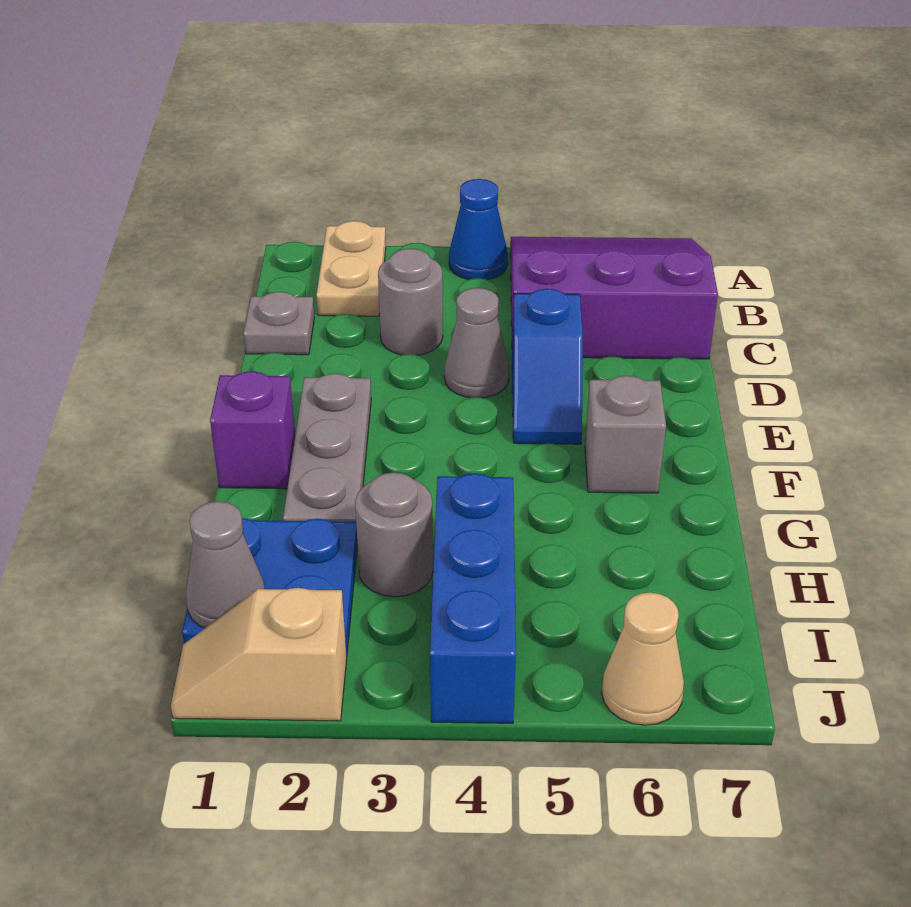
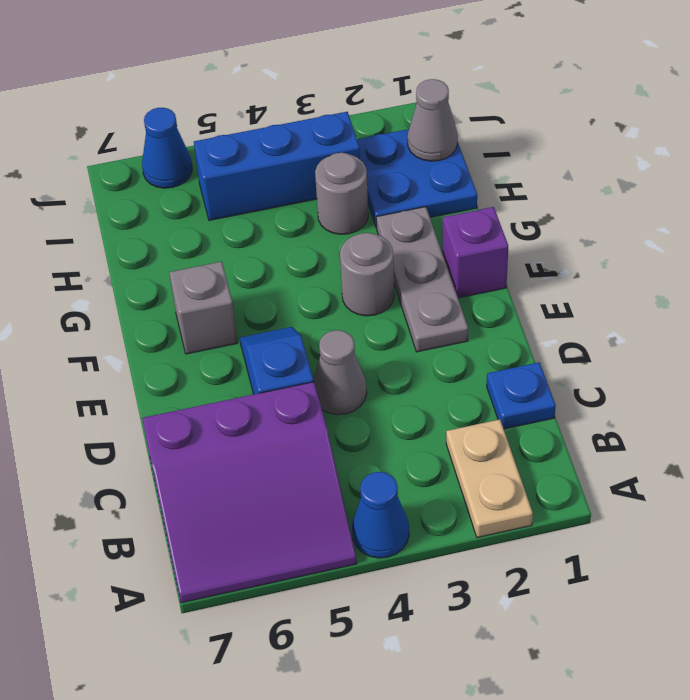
grey plate C1 level 1 -> blue plate C1 level 1
grey round brick C3 level 1 -> grey round brick F3 level 1
blue brick H4:J4 level 1 -> blue brick I3:I5 level 1
tan slope J1:J2 level 1 top 2 -> none
tan cone J6 level 1 -> blue cone J6 level 1

